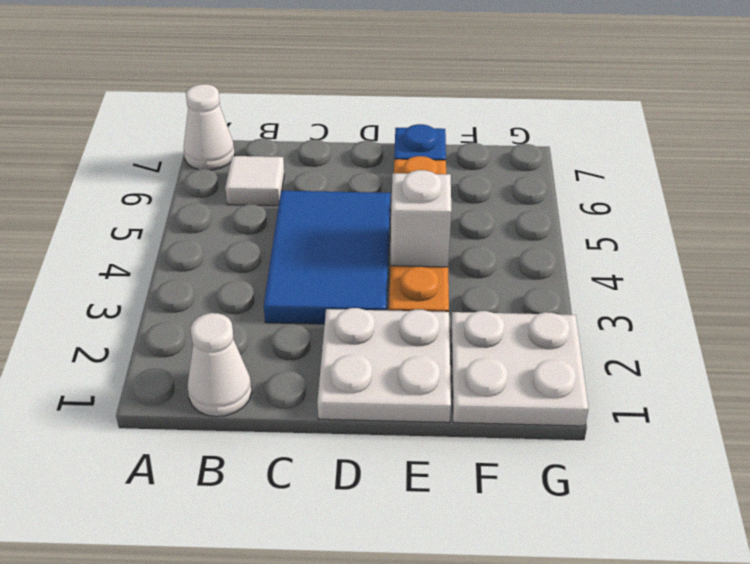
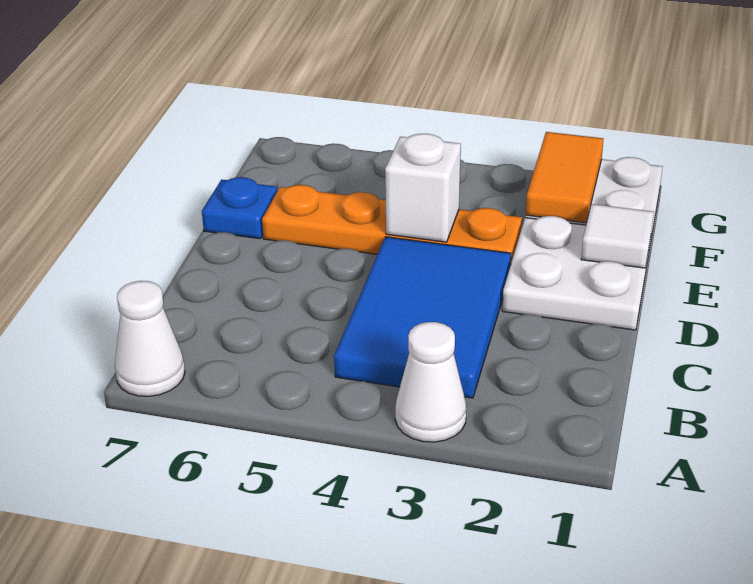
white cone B1 level 1 -> white cone A3 level 1
white tile B6 level 1 -> white tile E1 level 2
blue tile C3:D5 level 1 -> blue tile B3:D4 level 1
none -> orange tile F2:G2 level 2

